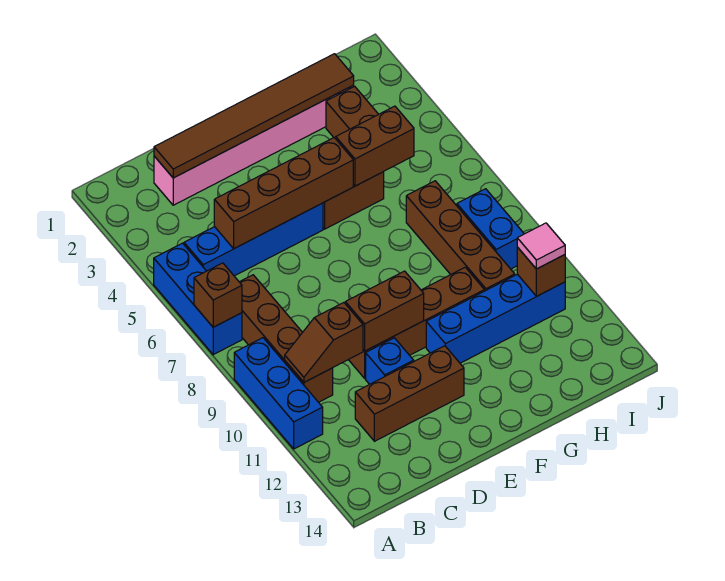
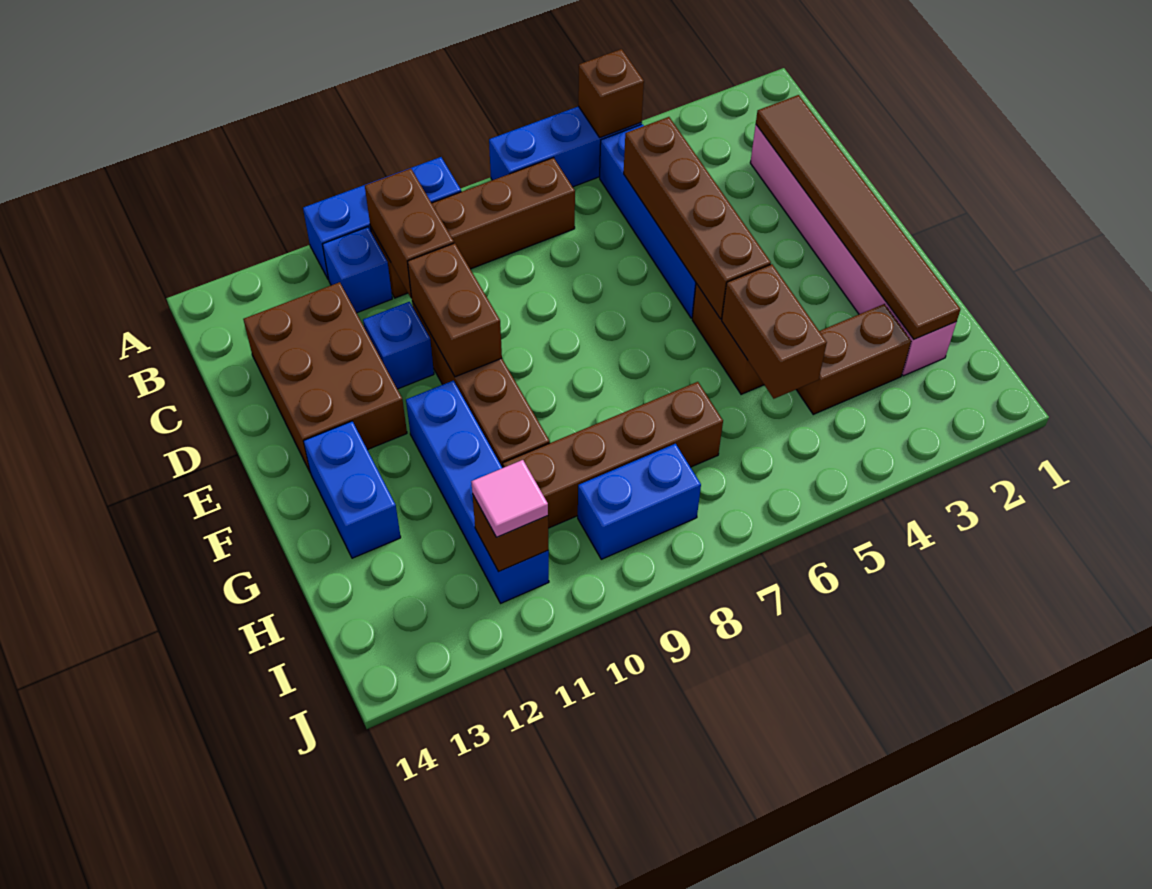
brown brick A7 level 2 -> brown brick A5 level 2
brown slope B10:C10 level 2 top C -> brown brick B10:C10 level 2
none -> blue brick B11 level 1
brown brick C12:E12 level 1 -> brown brick C12:E13 level 1
none -> blue brick F13:G13 level 1

